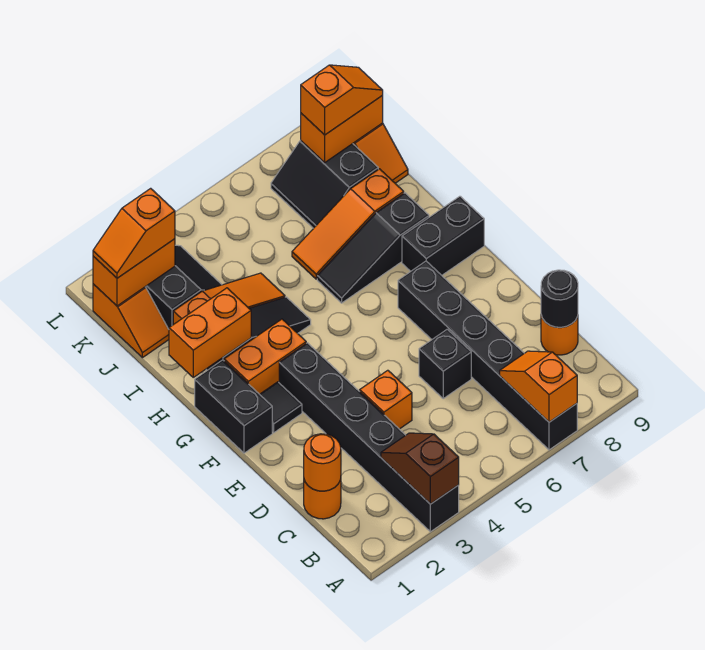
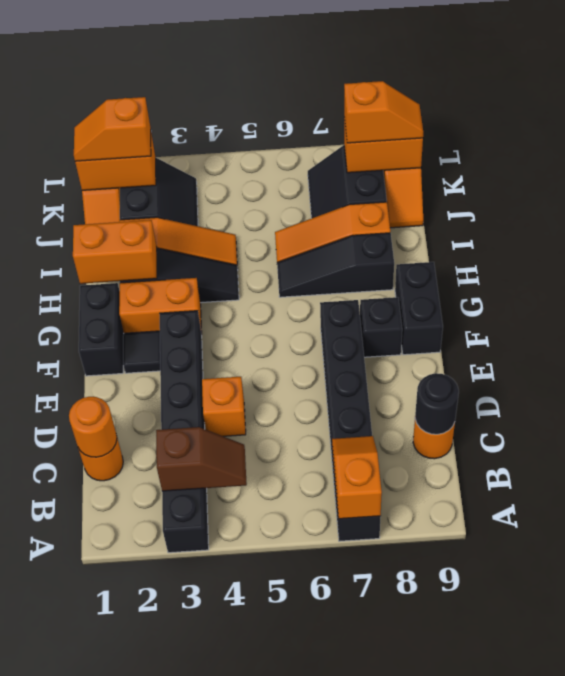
brown slope A3:B3 level 2 top A -> brown slope B3:B4 level 2 top 3
black brick D6 level 1 -> black brick F8 level 1
black brick G8:G9 level 1 -> black brick F9:G9 level 1

